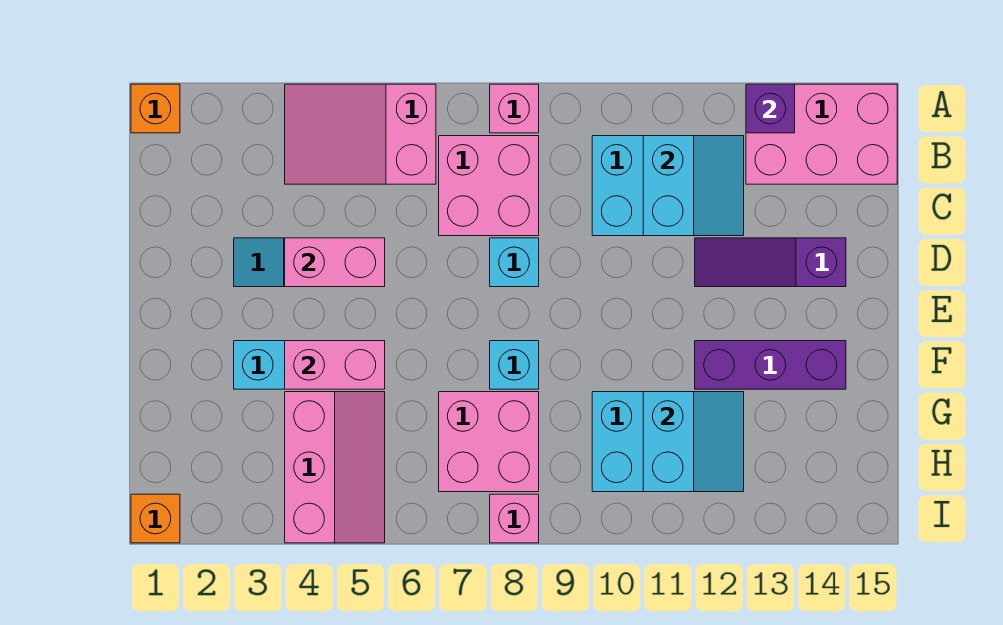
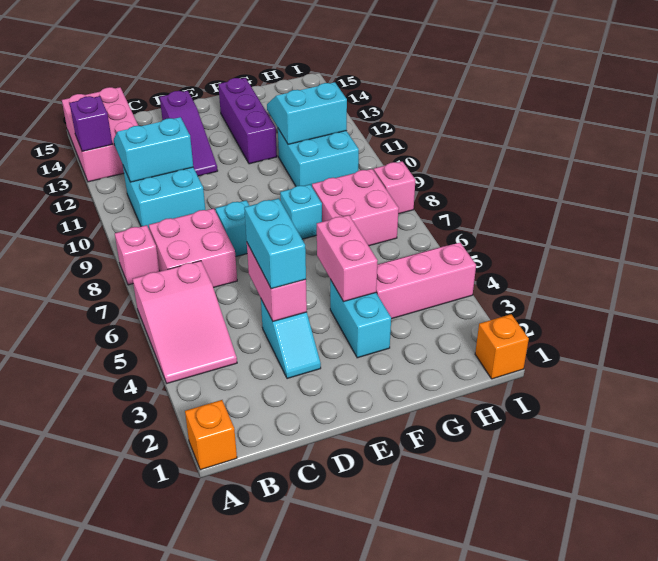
none -> cyan brick D4:D5 level 3

